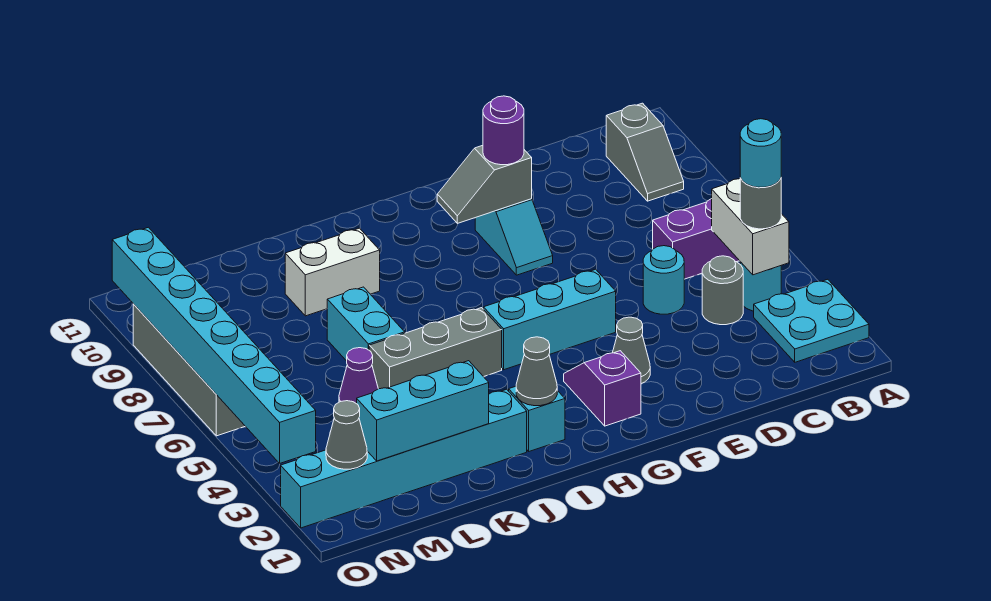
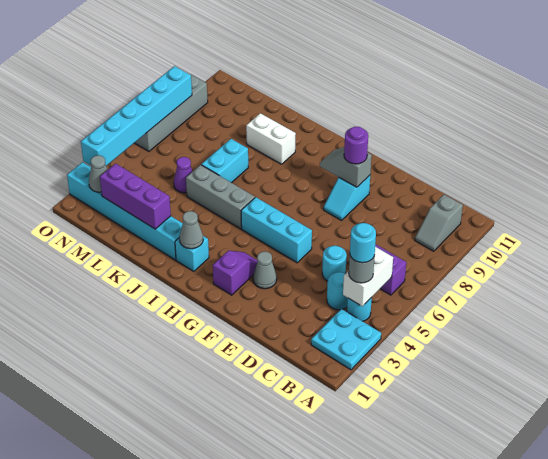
grey round brick C4 level 1 -> cyan round brick C4 level 1
cyan brick K2:M2 level 2 -> purple brick K2:M2 level 2
cyan brick O3:O10 level 2 -> cyan brick O3:O8 level 2

